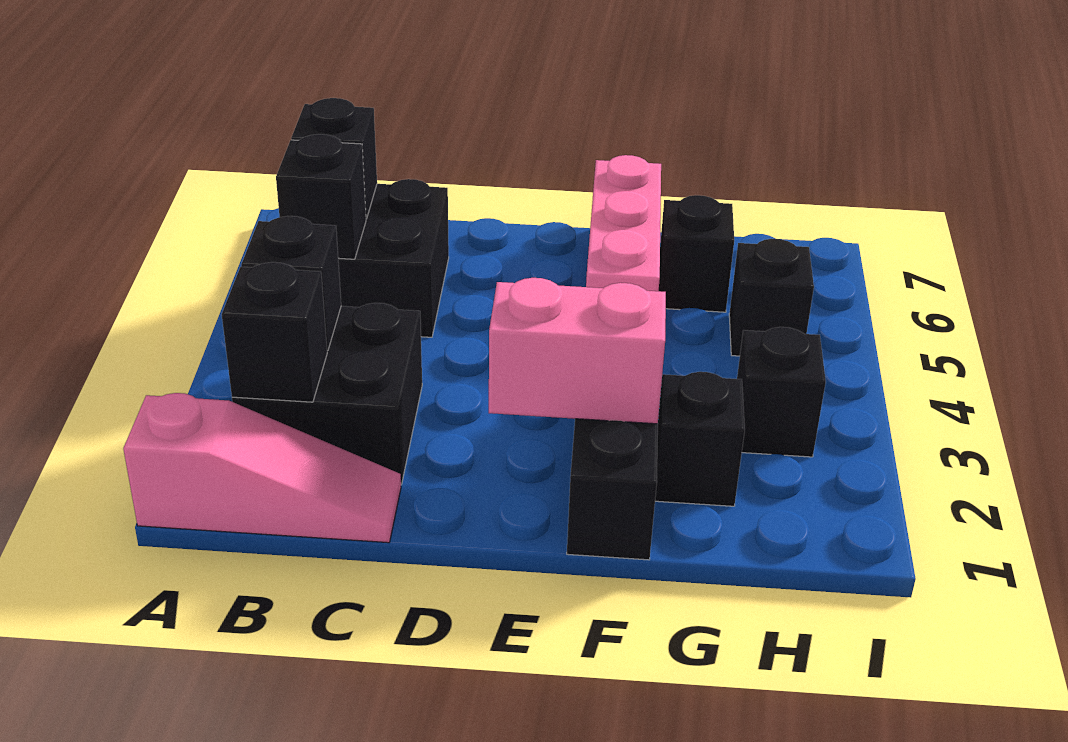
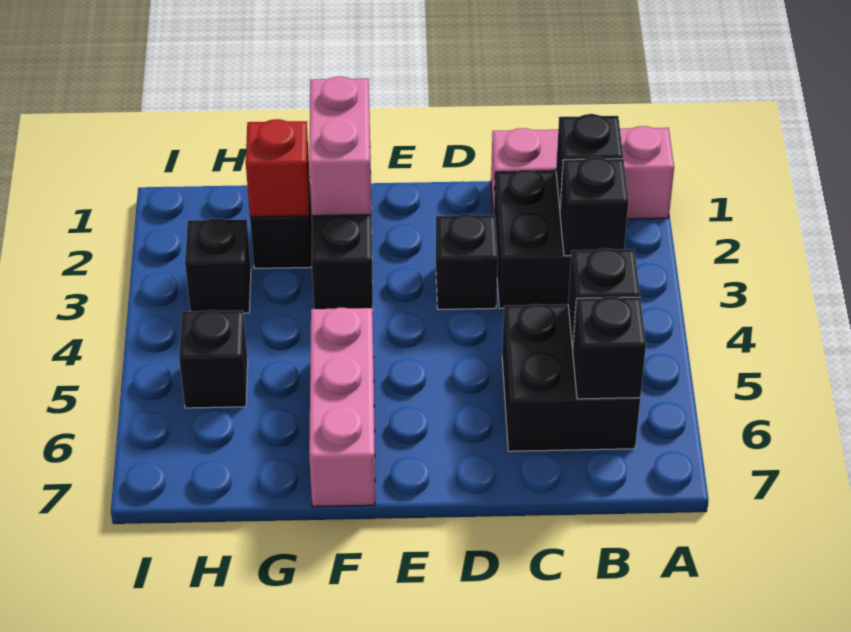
pink slope A1:C1 level 1 top A -> pink brick A1:C1 level 1
pink brick E2:F2 level 2 -> pink brick F1:F2 level 2
none -> red brick G2 level 2
black brick G6 level 1 -> black brick D3 level 1

